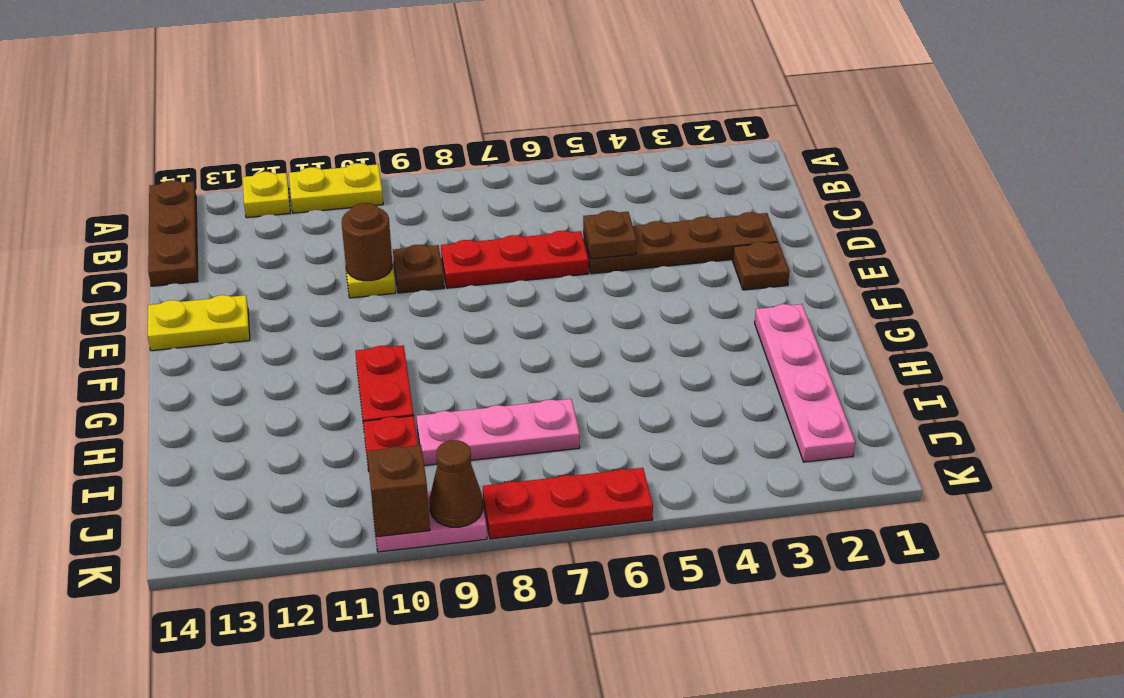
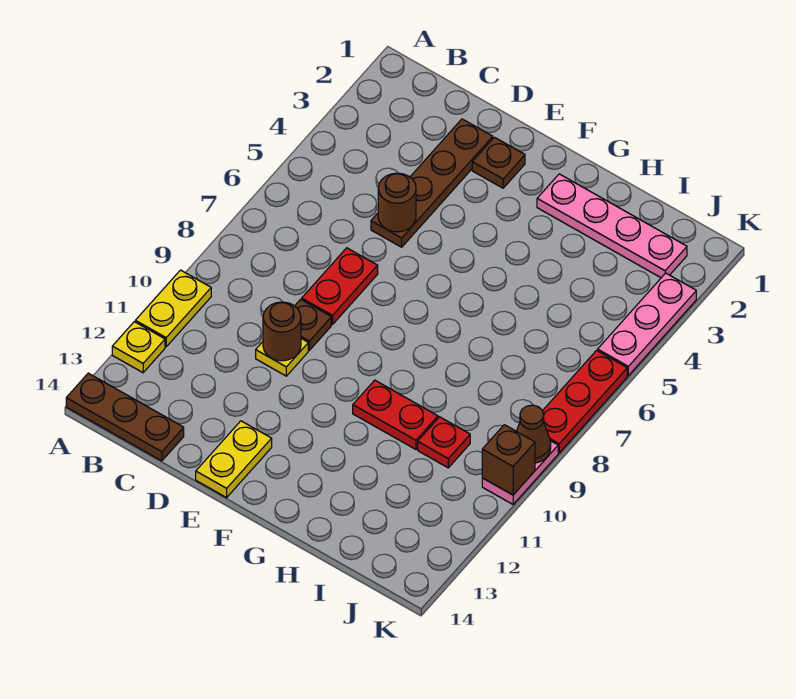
brown plate D5 level 2 -> brown round brick D5 level 2
red plate D6:D8 level 1 -> red plate D7:D8 level 1
pink plate I7:I9 level 1 -> pink plate K3:K5 level 1

